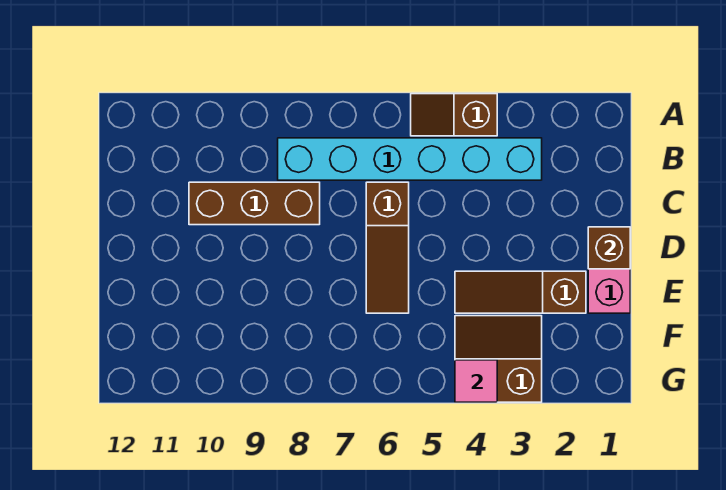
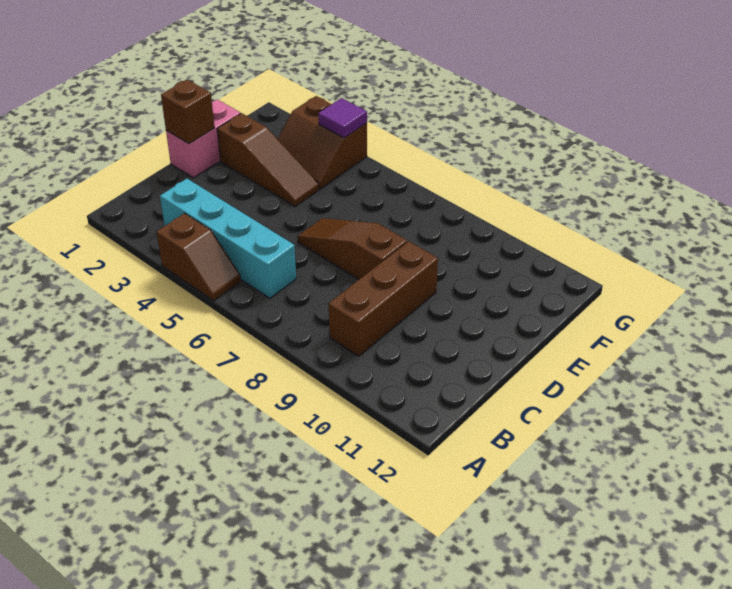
cyan brick B3:B8 level 1 -> cyan brick B3:B6 level 1
brown slope C6:E6 level 1 top C -> brown slope D6:D8 level 1 top 8
brown brick C8:C10 level 1 -> brown brick B9:D9 level 1
pink tile G4 level 2 -> purple tile G4 level 2

